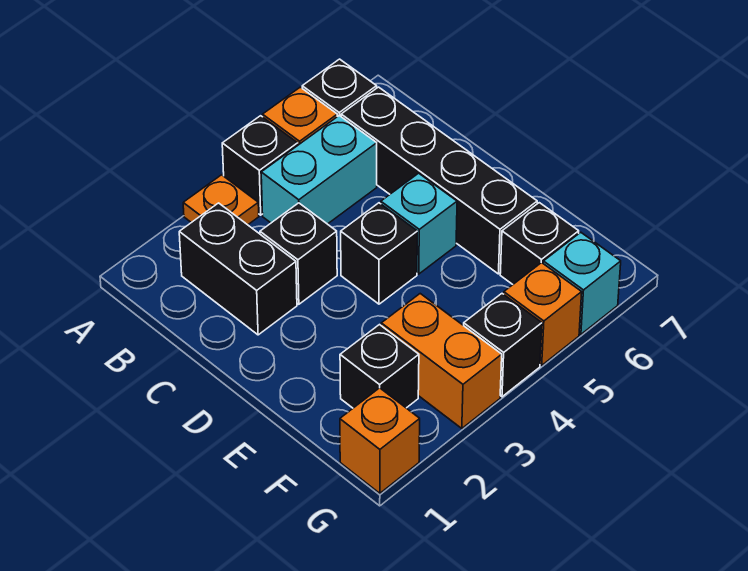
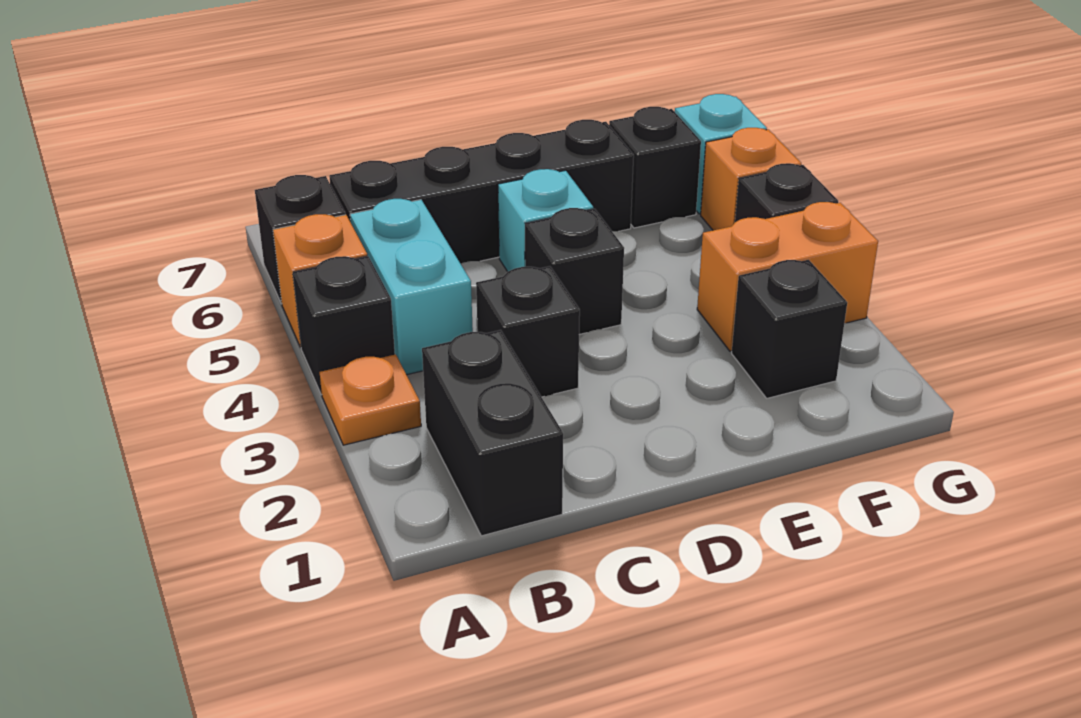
black brick B2:C2 level 1 -> black brick B1:B2 level 1
orange brick G1 level 1 -> none

